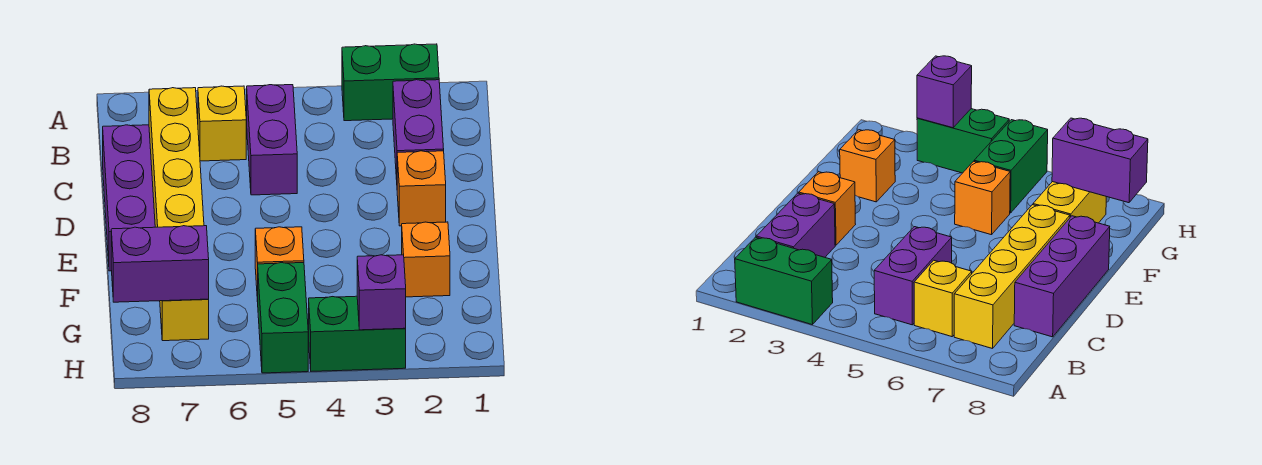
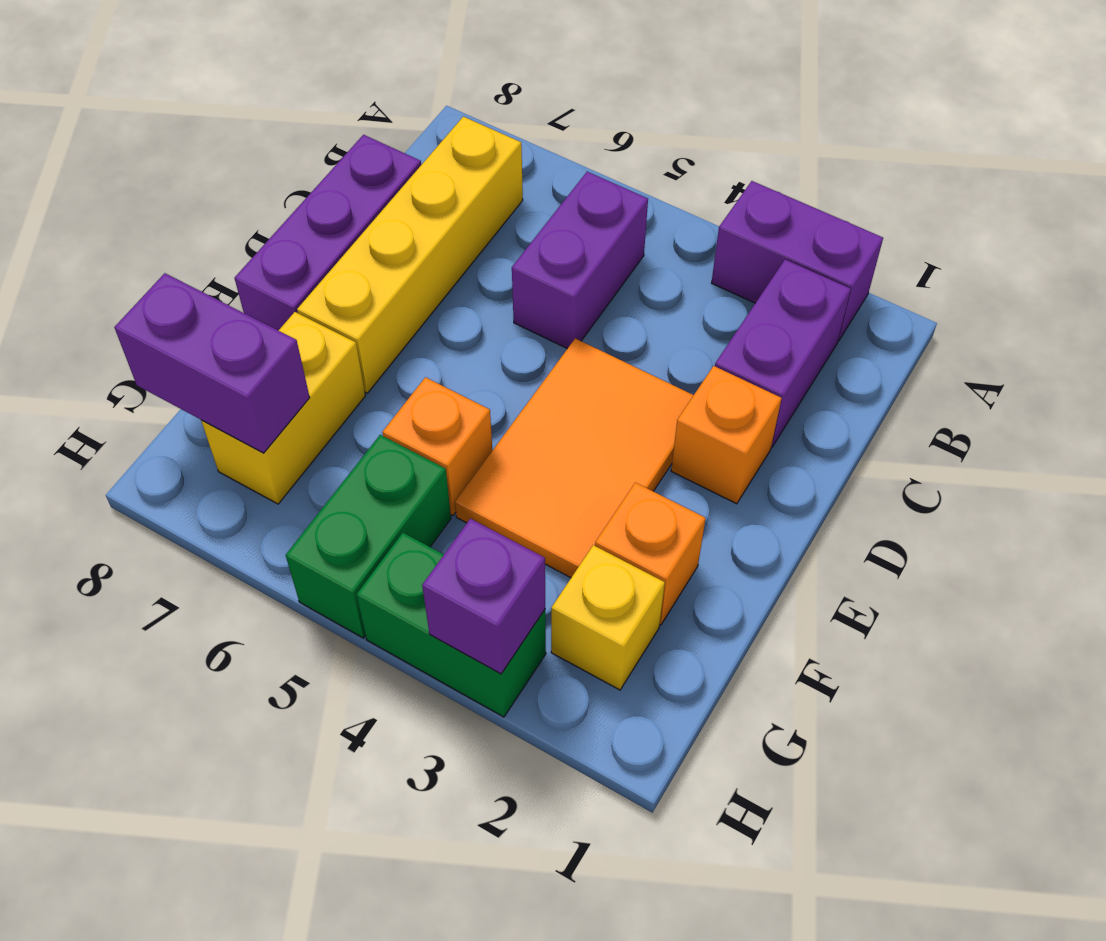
green brick A2:A3 level 1 -> purple brick A2:A3 level 1
yellow brick B6 level 1 -> yellow brick G2 level 1
none -> orange tile D3:F4 level 1

